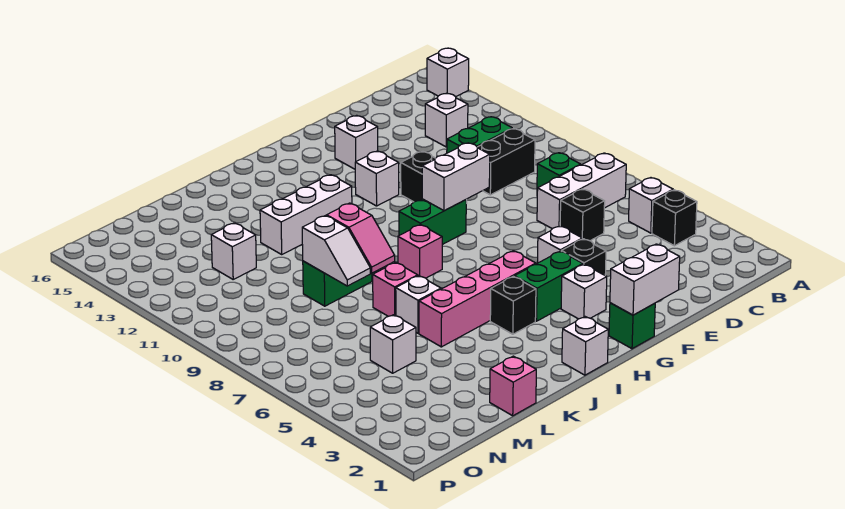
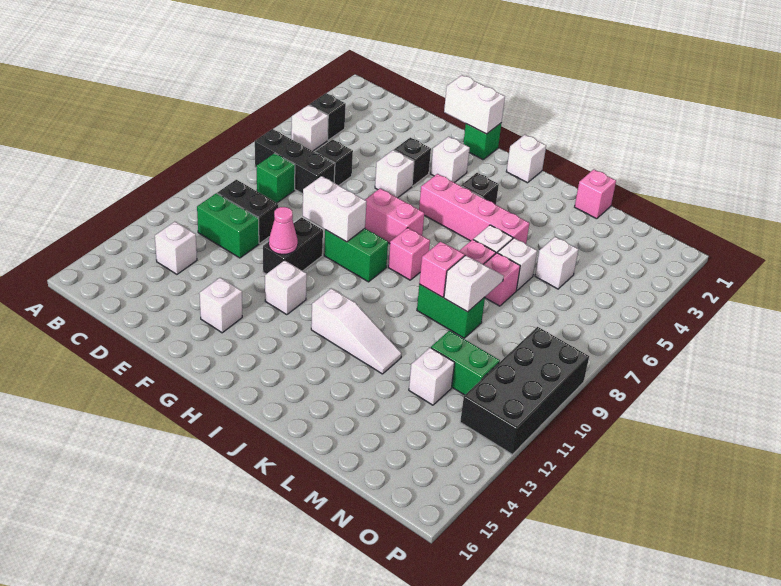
white brick A15 level 1 -> white brick L6 level 1
white brick B7:D7 level 1 -> black brick B7:D7 level 1
none -> pink cone F11 level 2
green brick G4:H4 level 1 -> green brick M11:N11 level 1
none -> pink brick G7:H7 level 1
white brick I12:K12 level 1 -> white slope I12:K12 level 1 top I
none -> pink brick L7 level 1
none -> black brick O9:P12 level 1

